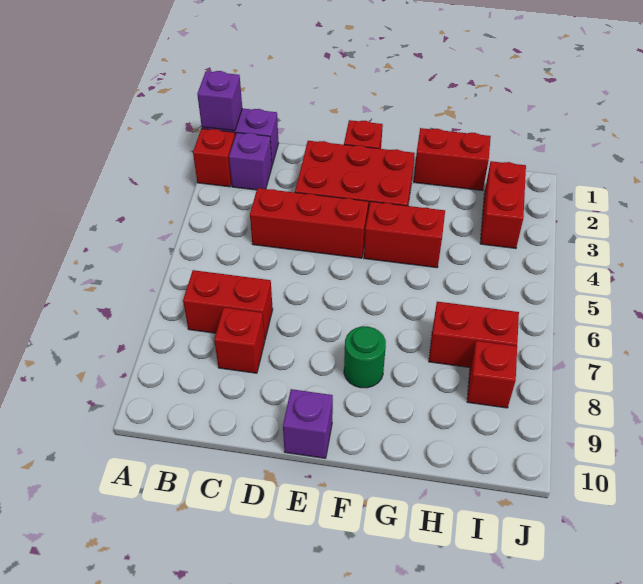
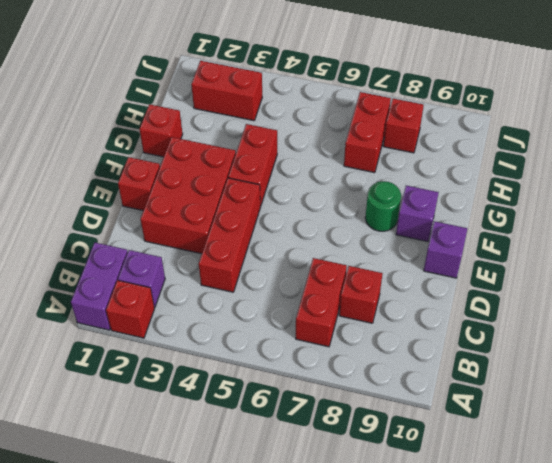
purple brick A1 level 2 -> purple brick F9 level 1
red brick G1:H1 level 1 -> red brick G1 level 1

